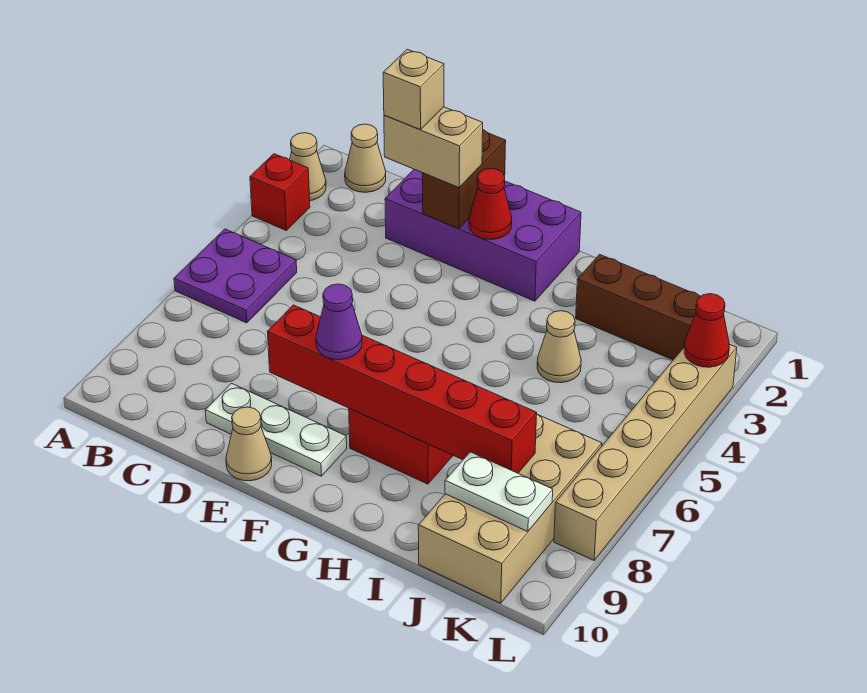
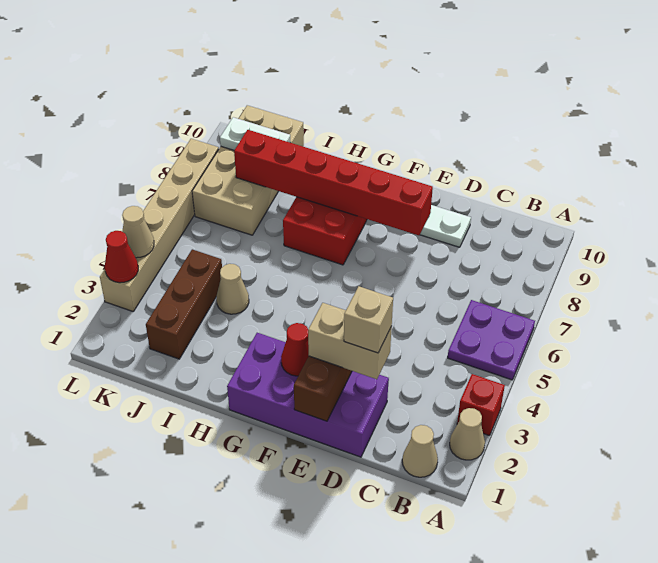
tan cone E10 level 1 -> tan cone L4 level 2
purple cone F8 level 3 -> none
brown brick I2:K2 level 1 -> brown brick J2:J4 level 1

